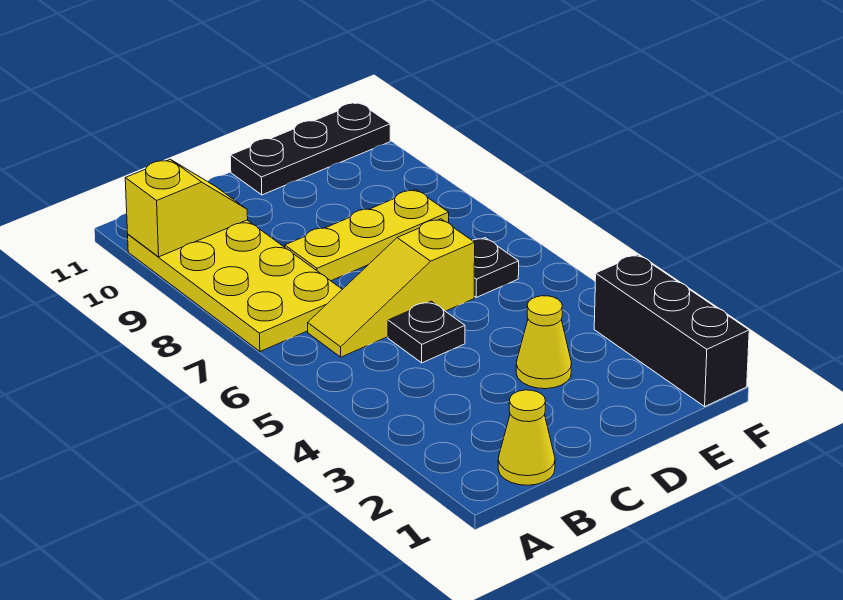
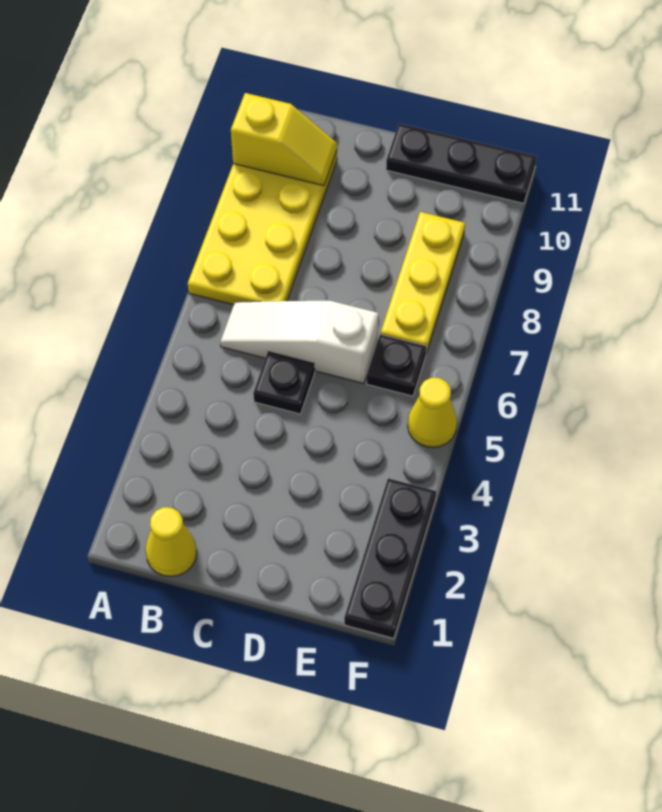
yellow slope B6:D6 level 1 top D -> white slope B6:D6 level 1 top D
yellow plate C8:E8 level 1 -> yellow plate E7:E9 level 1
yellow cone D3 level 1 -> yellow cone F5 level 1
black brick F1:F3 level 1 -> black plate F1:F3 level 1

